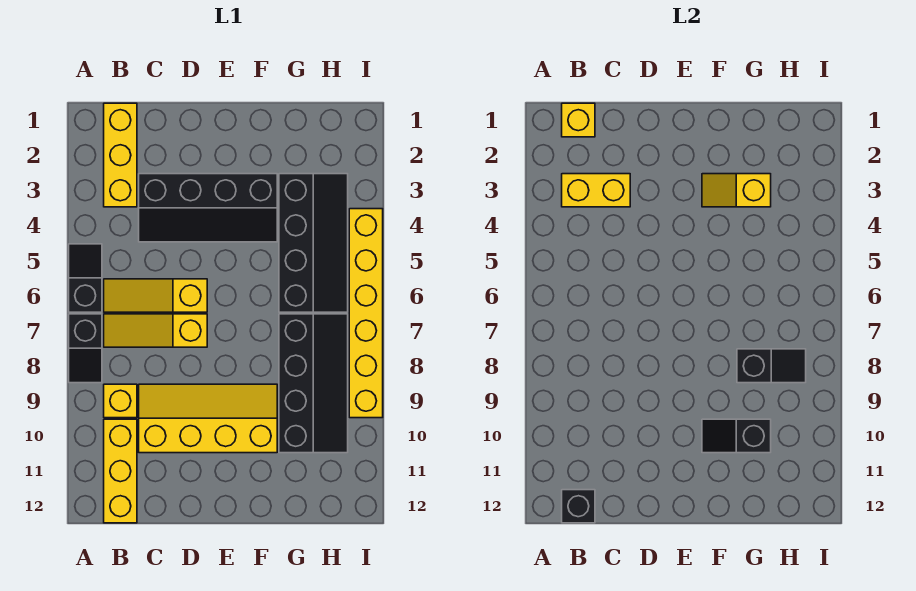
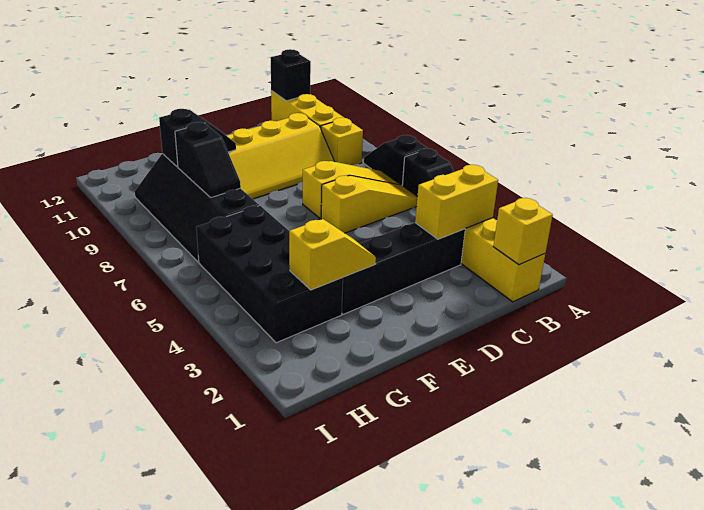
black slope G3:H6 level 1 top G -> black brick G3:H6 level 1
black slope G8:H8 level 2 top G -> black slope G8:G9 level 2 top 9
yellow brick I4:I9 level 1 -> none

